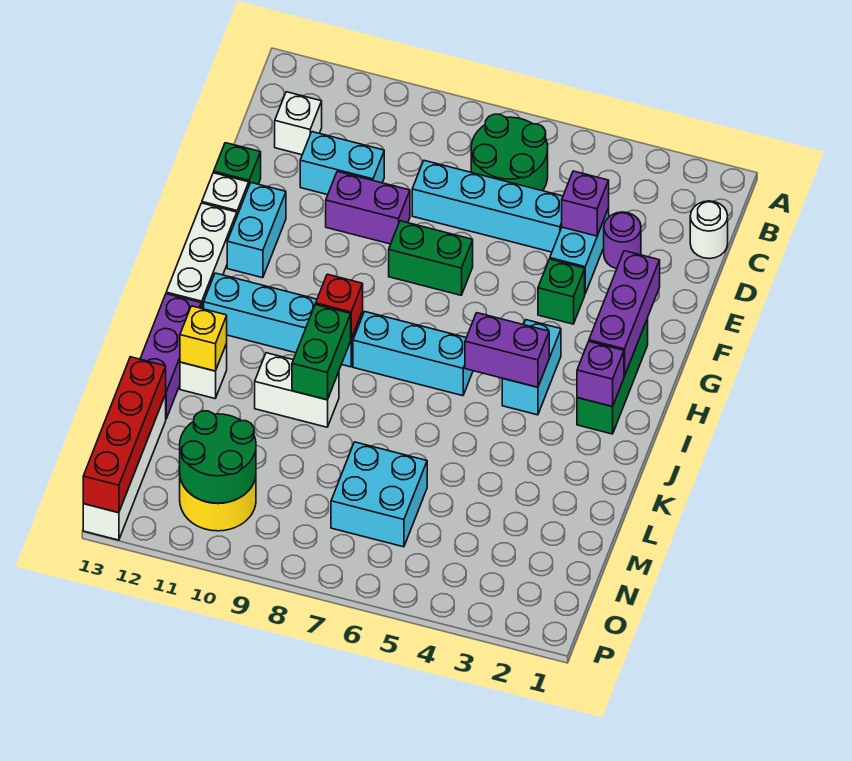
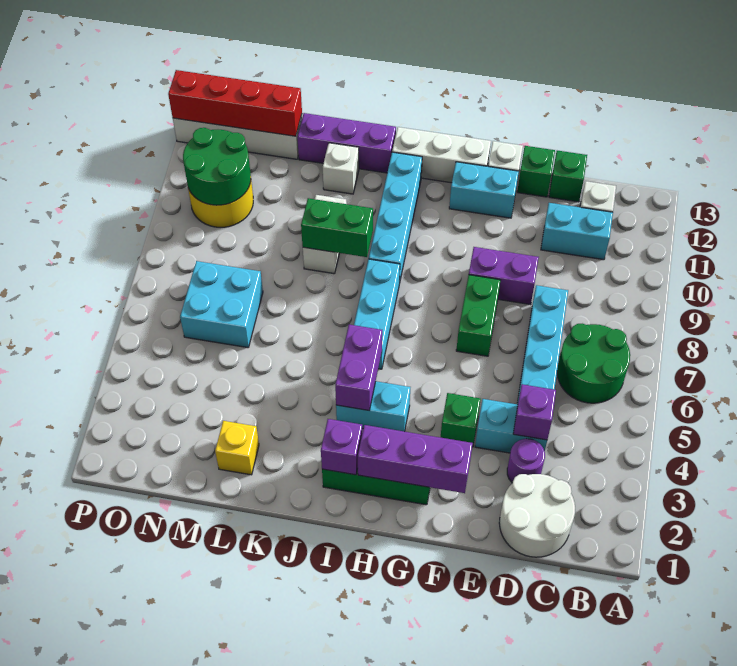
white round brick C1 level 1 -> white round brick C1:D2 level 1
cyan brick D10:D11 level 1 -> cyan brick C11:D11 level 1
none -> green brick D13 level 1
purple brick E9:E10 level 1 -> purple brick E9:F9 level 1
red brick I9 level 2 -> none
yellow brick K12 level 2 -> yellow brick L2 level 1

